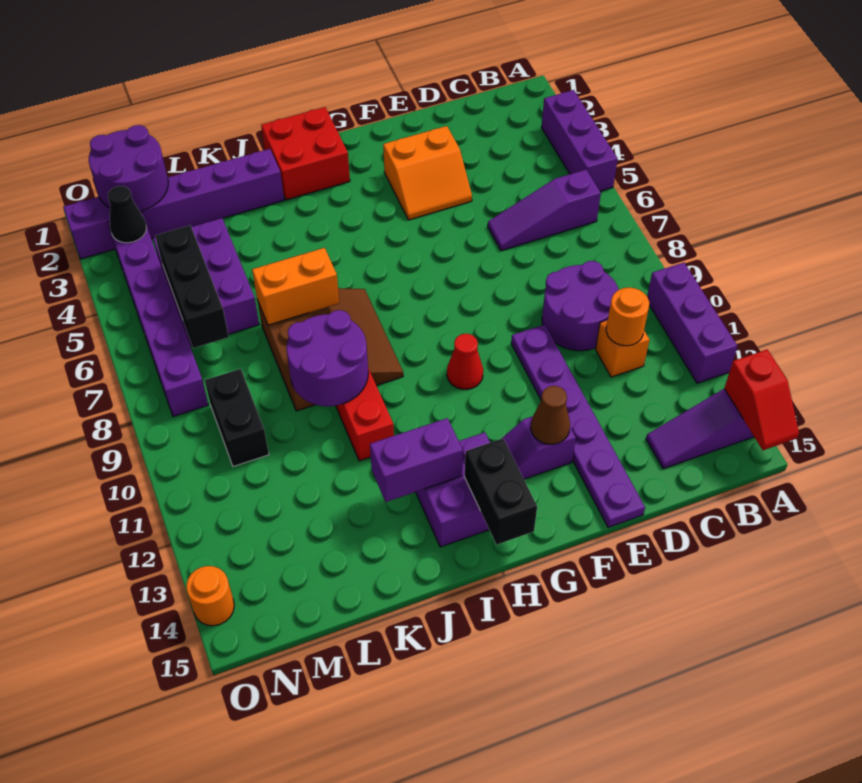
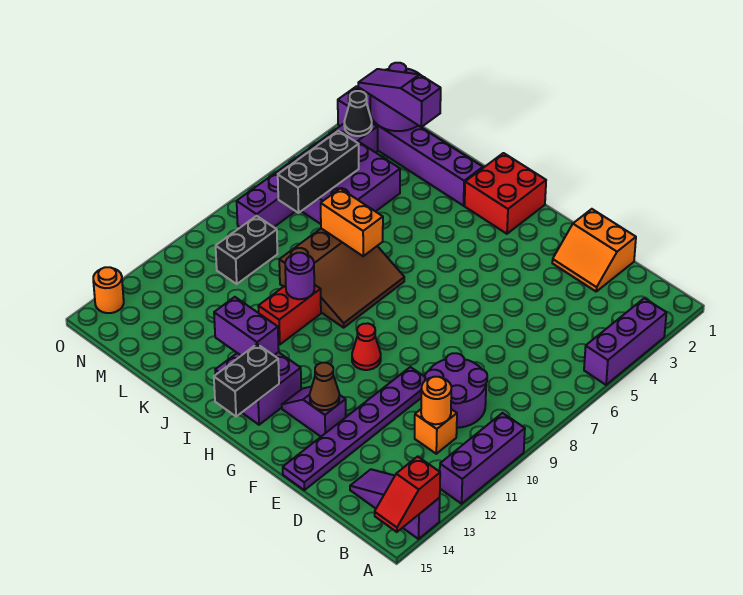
purple slope B6:D6 level 1 top B -> purple slope L2:N2 level 3 top L
orange slope E3:F4 level 1 top 3 -> orange slope D1:E2 level 1 top 1
purple round brick J9:K10 level 2 -> purple round brick J10 level 2

